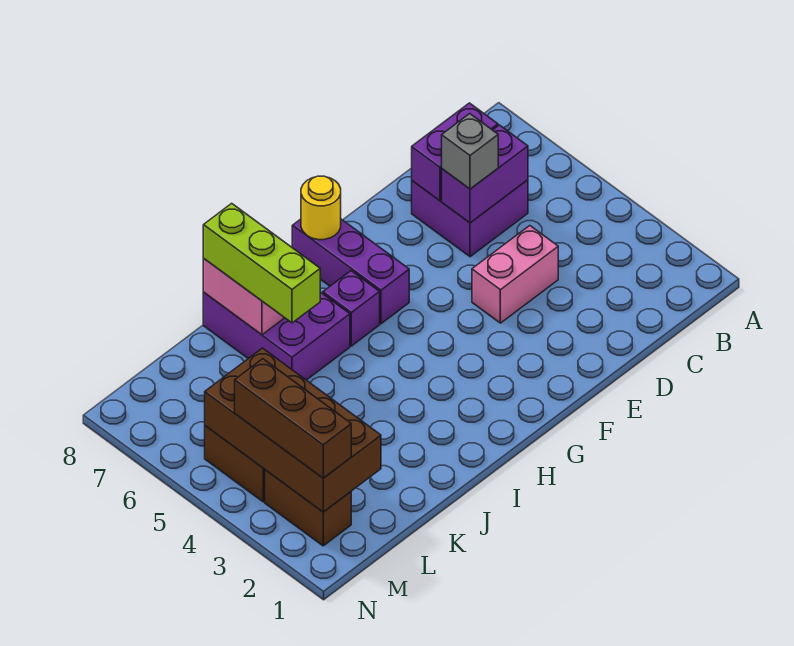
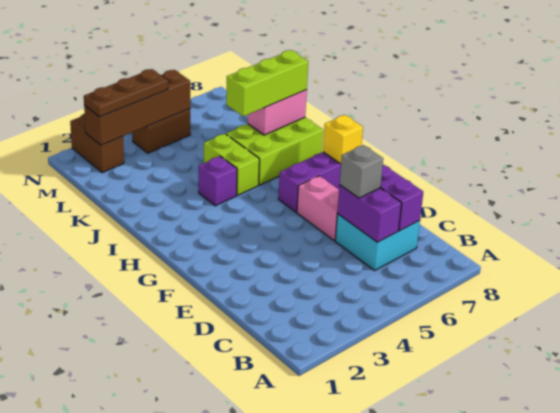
purple brick C6:D7 level 1 -> cyan brick C6:D7 level 1
pink brick D4:E4 level 1 -> pink brick E6:F6 level 1
yellow round brick G8 level 2 -> yellow brick G8 level 2
purple brick H6 level 1 -> purple brick I4 level 1
none -> lime brick I5:J5 level 1
purple brick I6:J8 level 1 -> lime brick I6:J8 level 1
brown brick L2:M5 level 2 -> brown brick M2:M5 level 2
brown brick M2:M3 level 1 -> brown brick M2:N2 level 1
brown brick M2:M4 level 3 -> brown plate M2:M4 level 3

